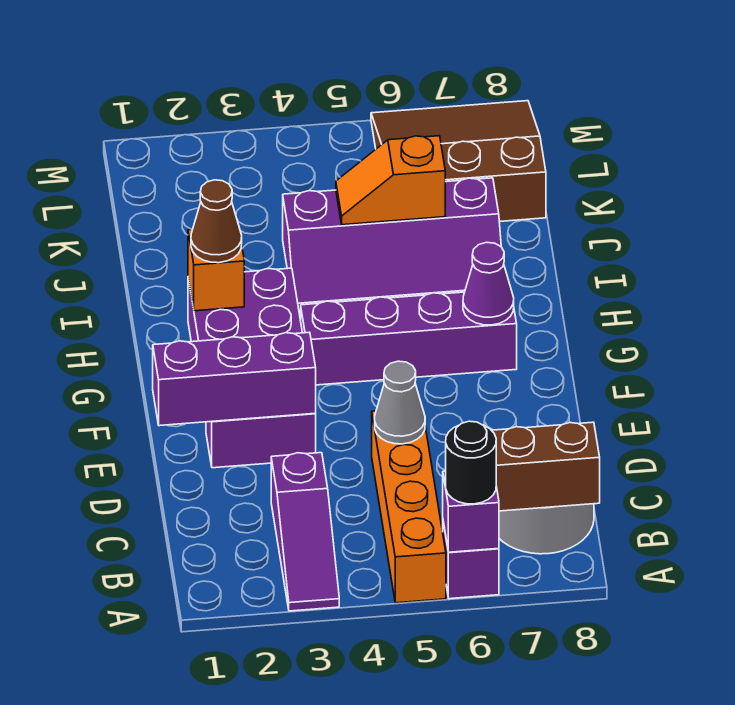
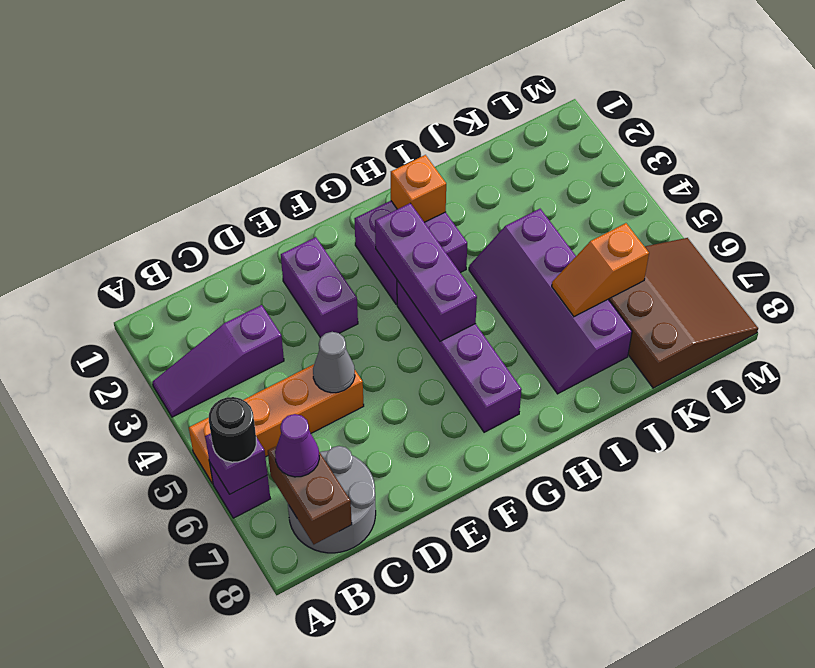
purple brick E1:E3 level 2 -> purple brick G3:G5 level 2
purple cone G7 level 2 -> purple cone B7 level 3
brown cone H2 level 3 -> none
orange slope J5:J6 level 2 top 6 -> orange slope J6:K6 level 2 top K

